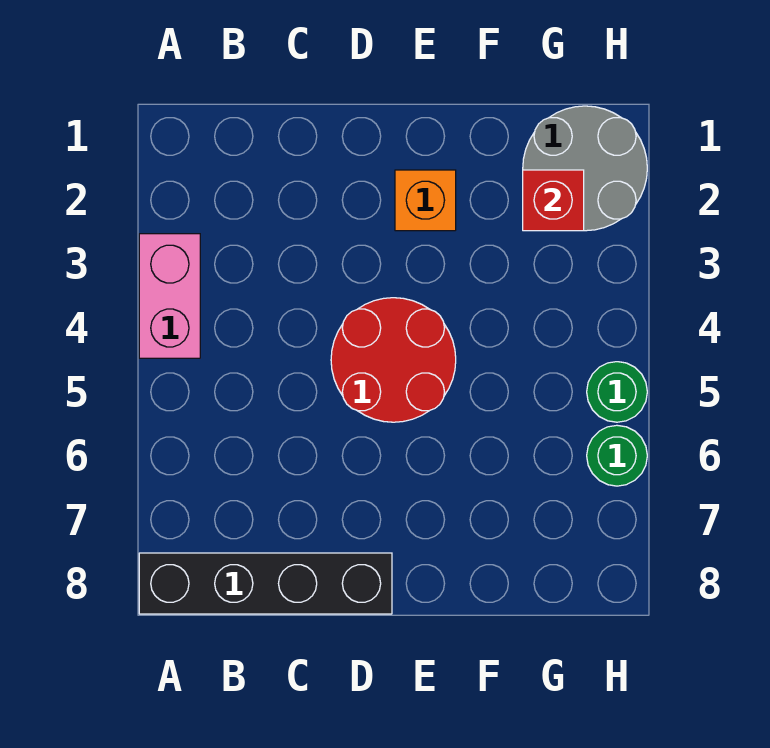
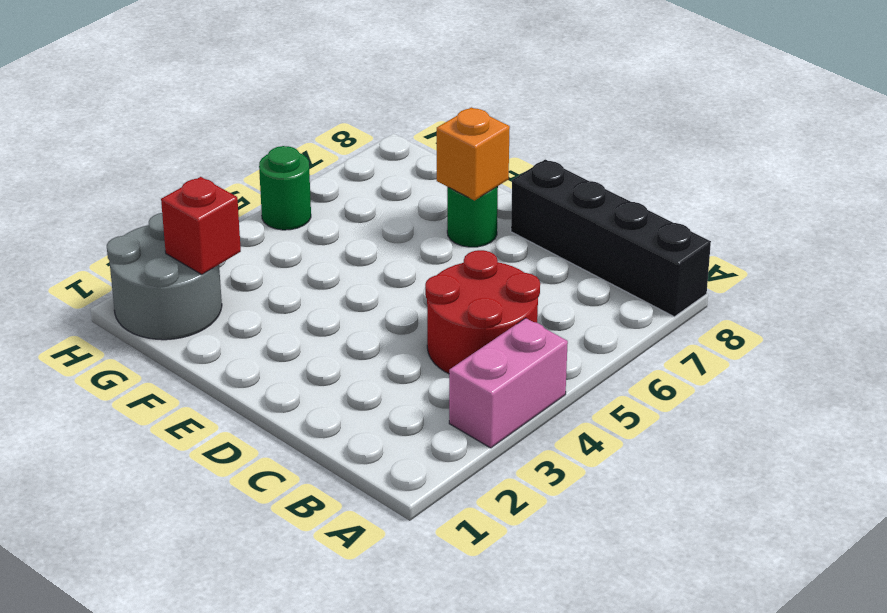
red round brick D4:E5 level 1 -> red round brick B4:C5 level 1
orange brick E2 level 1 -> orange brick E7 level 2
green round brick H6 level 1 -> green round brick E7 level 1

